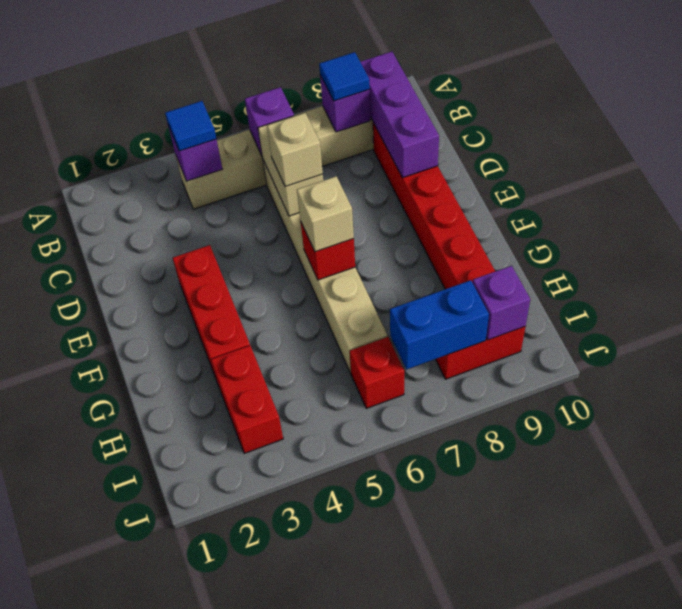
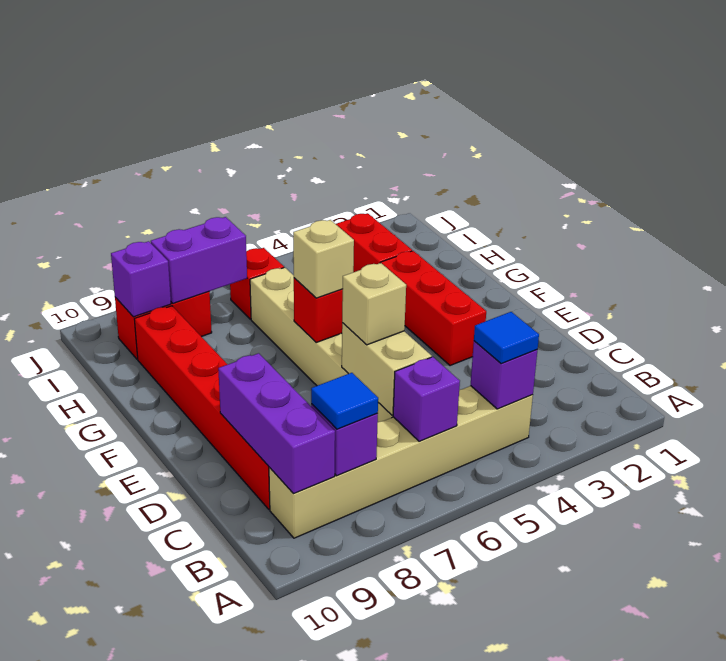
blue brick I7:I8 level 2 -> purple brick I7:I8 level 2

